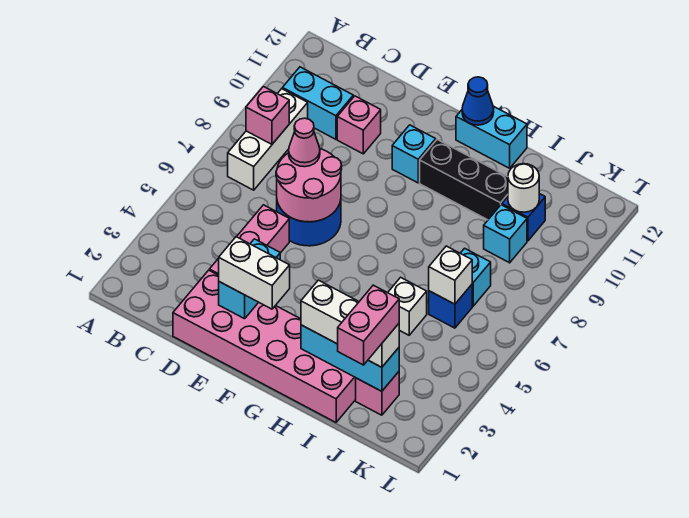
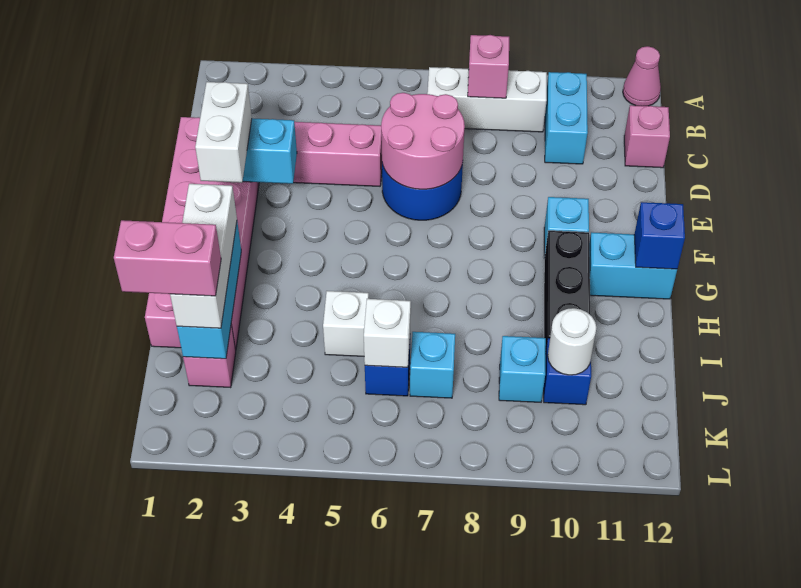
pink cone D7 level 3 -> pink cone A12 level 1
pink brick D10 level 1 -> pink brick C12 level 1
cyan brick G12:H12 level 1 -> cyan brick G11:G12 level 1
blue cone G12 level 2 -> blue brick G12 level 2

